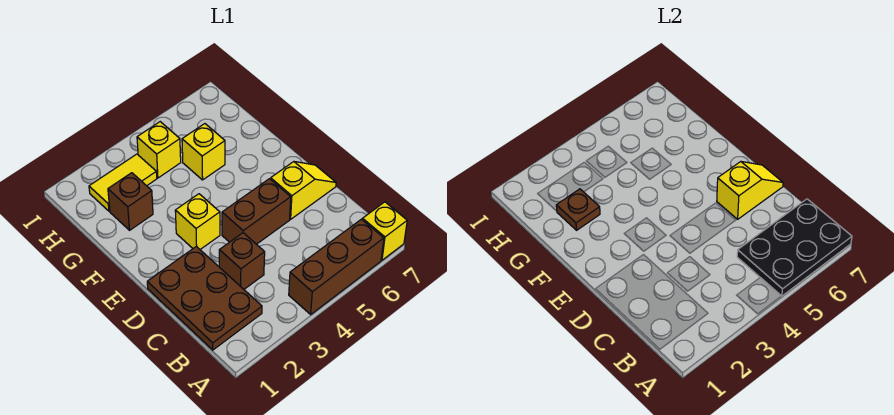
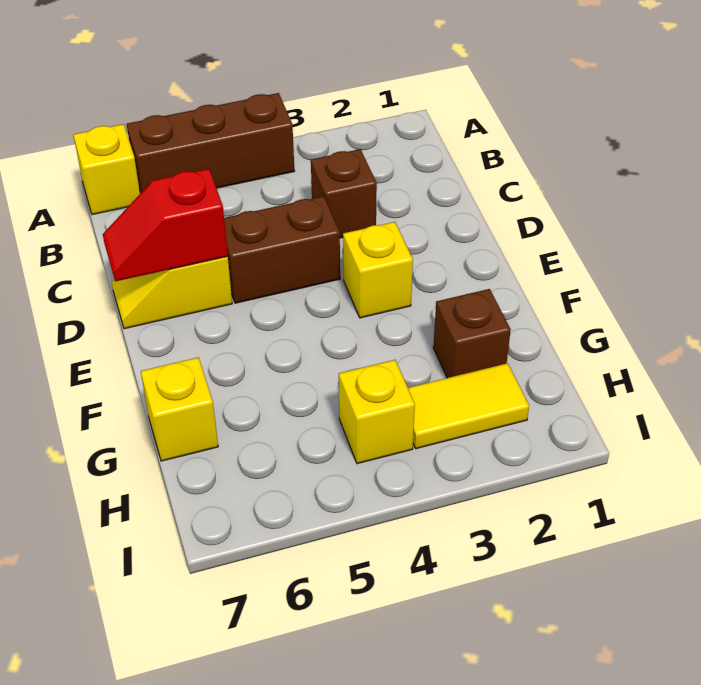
black plate A5:B7 level 2 -> none
brown plate B1:D2 level 1 -> none
yellow slope D6:D7 level 2 top 6 -> red slope D6:D7 level 2 top 6
brown plate G2 level 2 -> none
yellow brick G5 level 1 -> yellow brick G7 level 1

